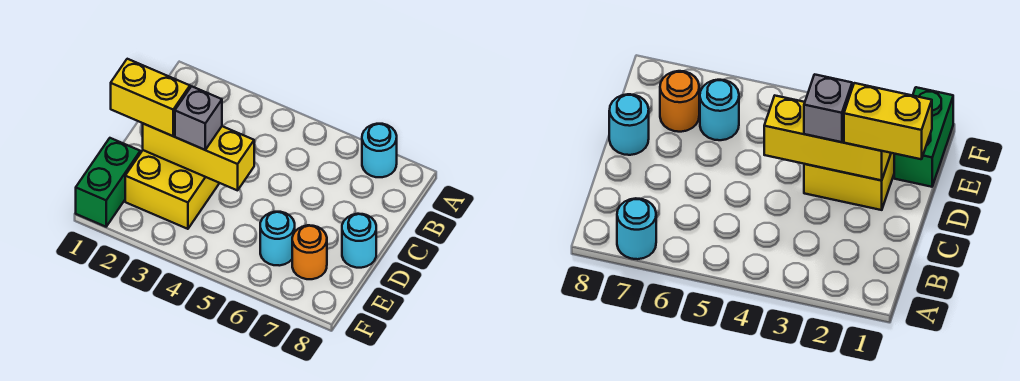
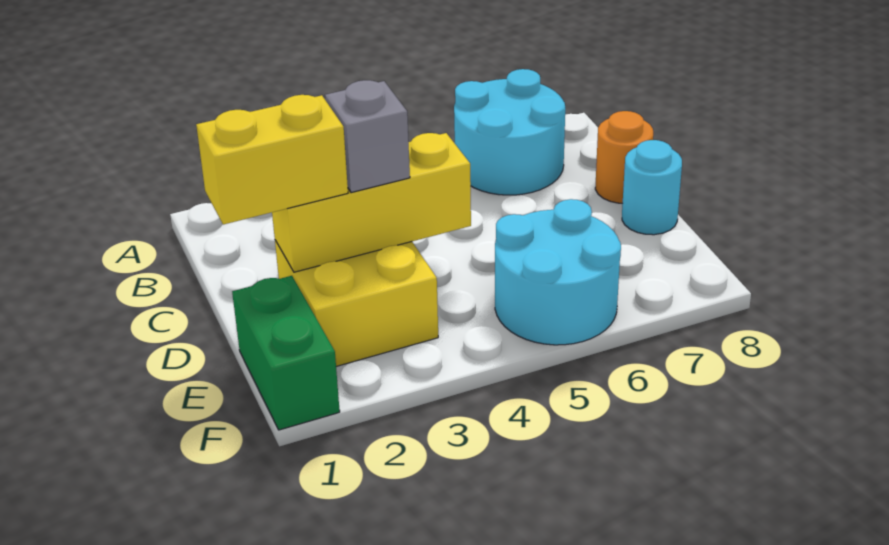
cyan round brick A7 level 1 -> cyan round brick A6:B7 level 1
cyan round brick E6 level 1 -> cyan round brick E5:F6 level 1
orange round brick E7 level 1 -> orange round brick C8 level 1

